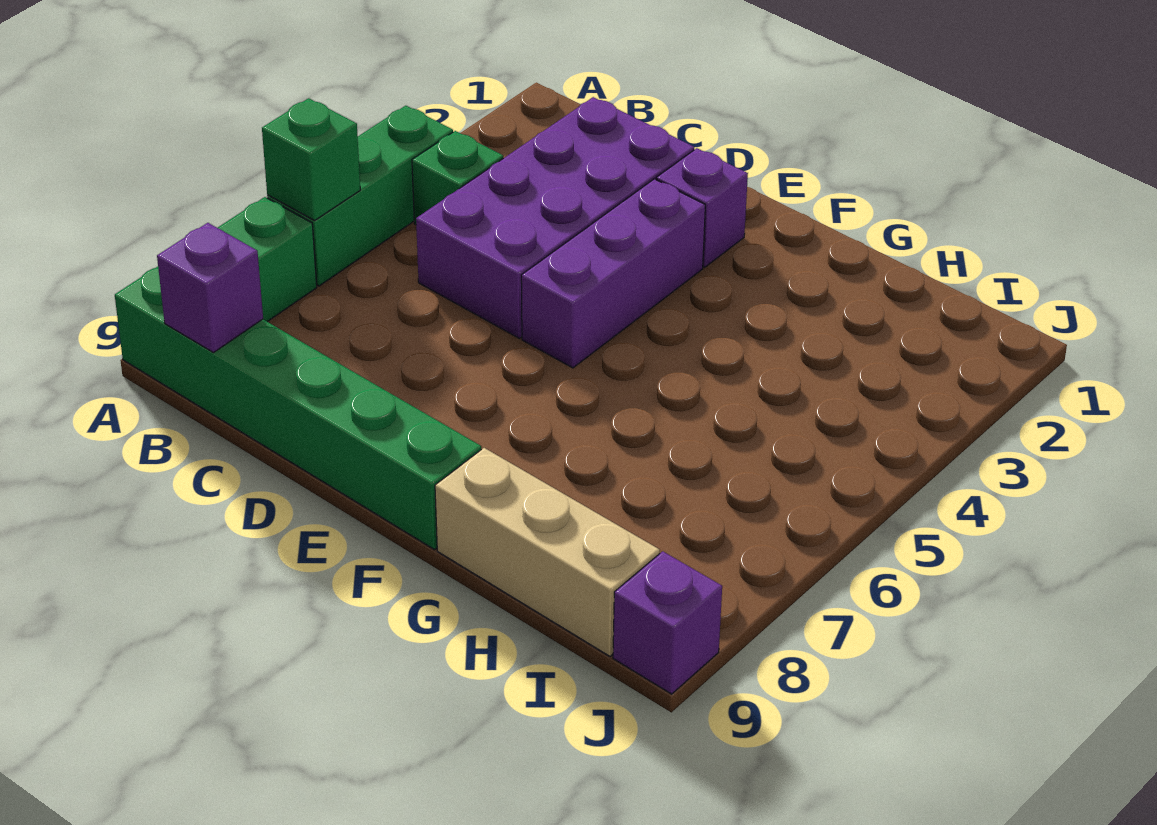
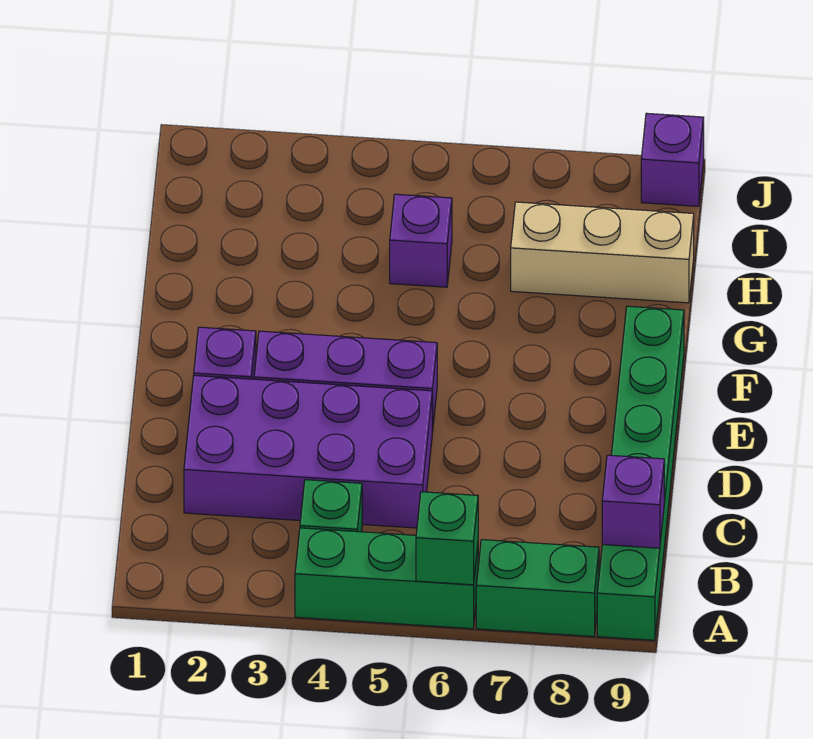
tan brick G9:I9 level 1 -> tan brick H7:H9 level 1
none -> purple brick H5 level 1

